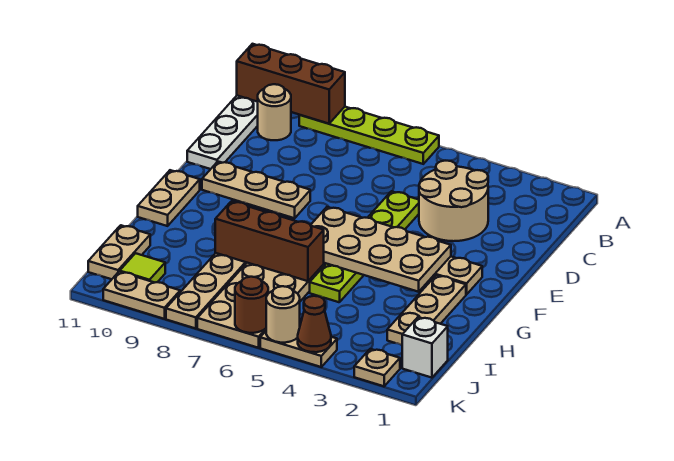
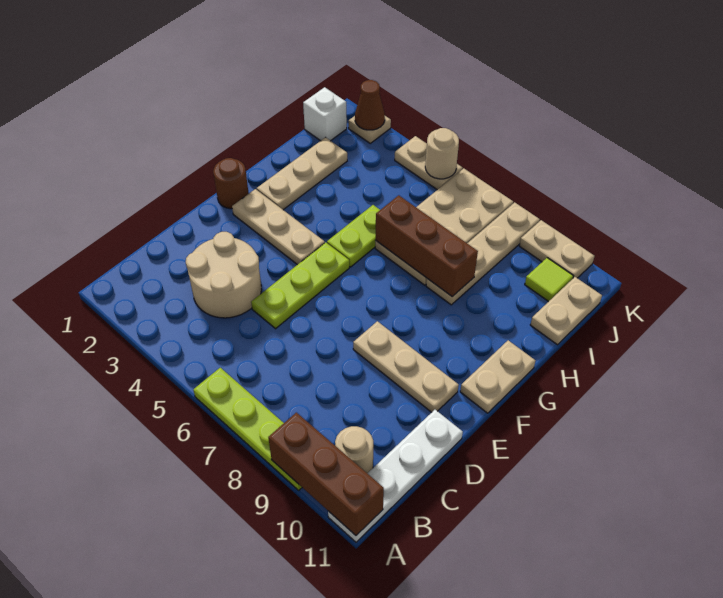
tan plate F3:G6 level 2 -> none
brown cone K4 level 2 -> brown cone K2 level 2
brown round brick K6 level 2 -> brown round brick F1 level 1

